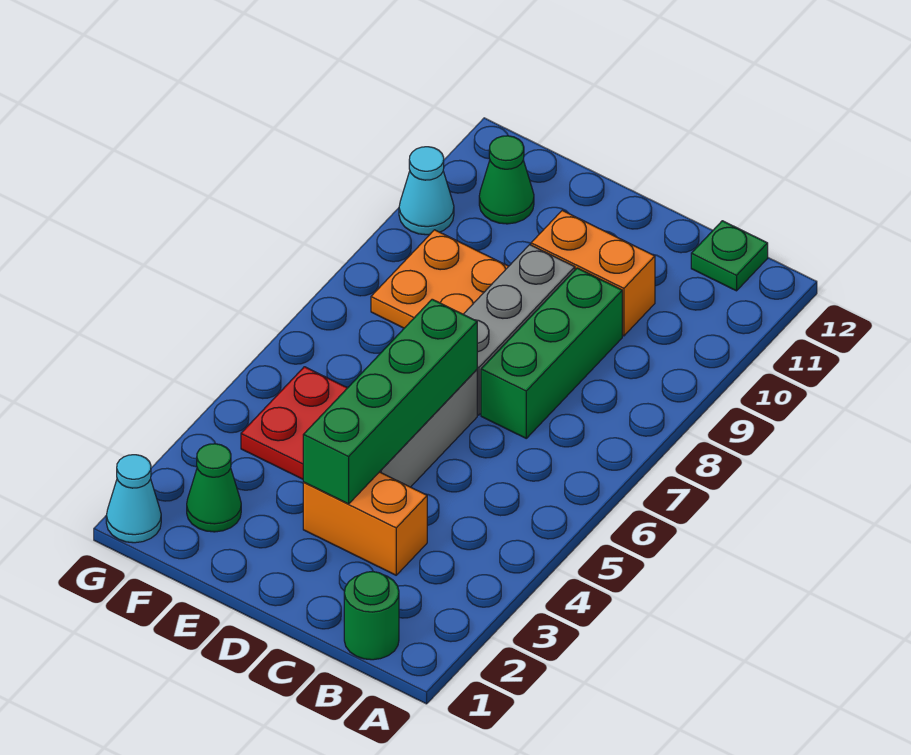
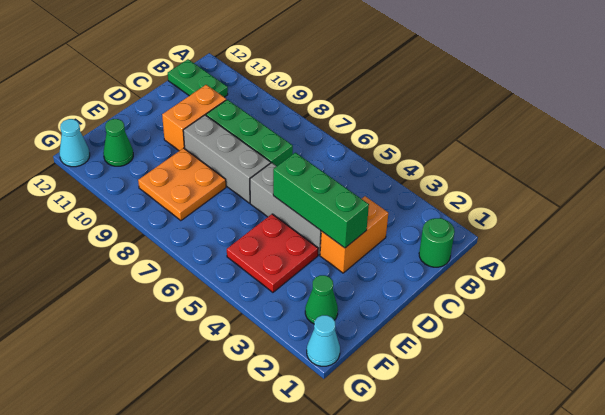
green plate B12 level 1 -> green plate B11:B12 level 1
green brick D3:D6 level 2 -> green brick D3:D5 level 2
cyan cone G10 level 1 -> cyan cone G12 level 1

